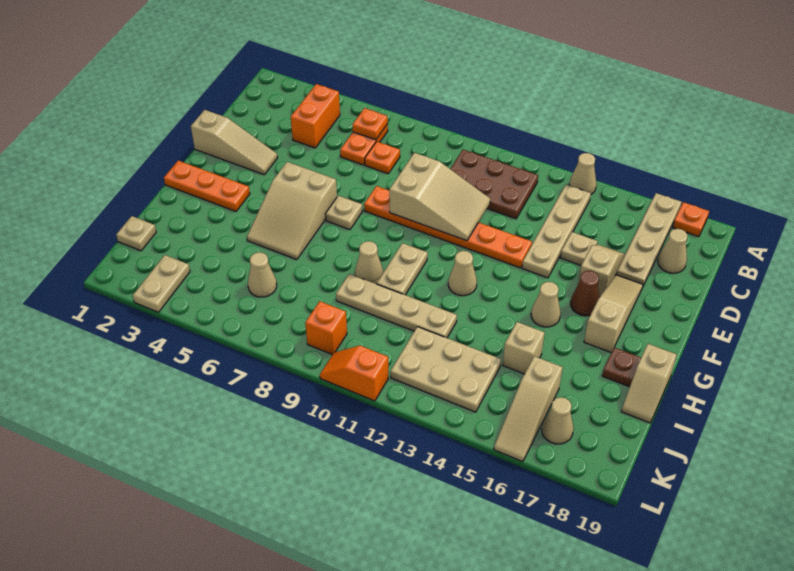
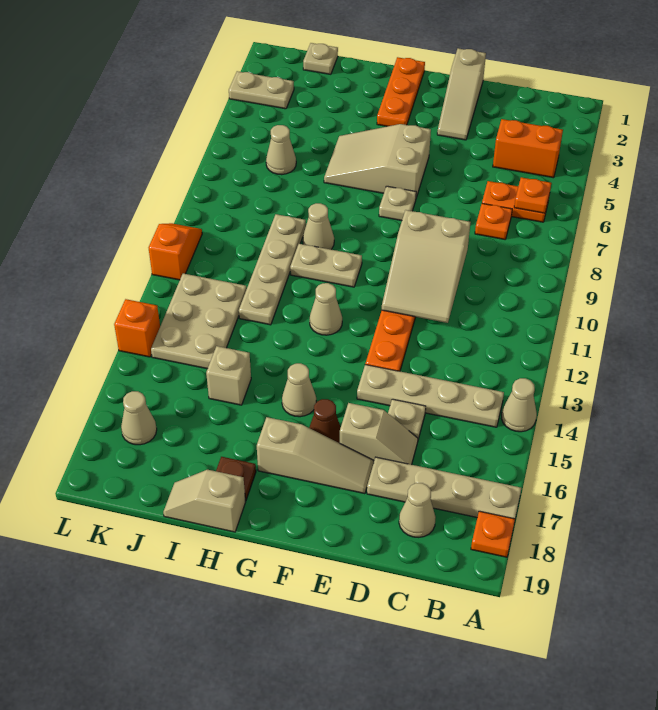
brown plate B10:C12 level 1 -> none
tan slope J16:L16 level 1 top J -> none
orange brick K9 level 1 -> orange brick L14 level 1

